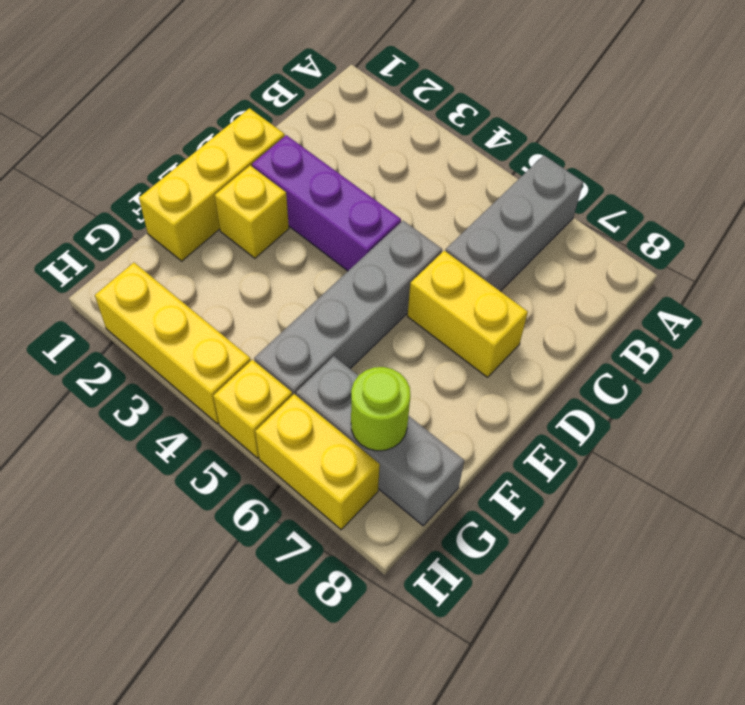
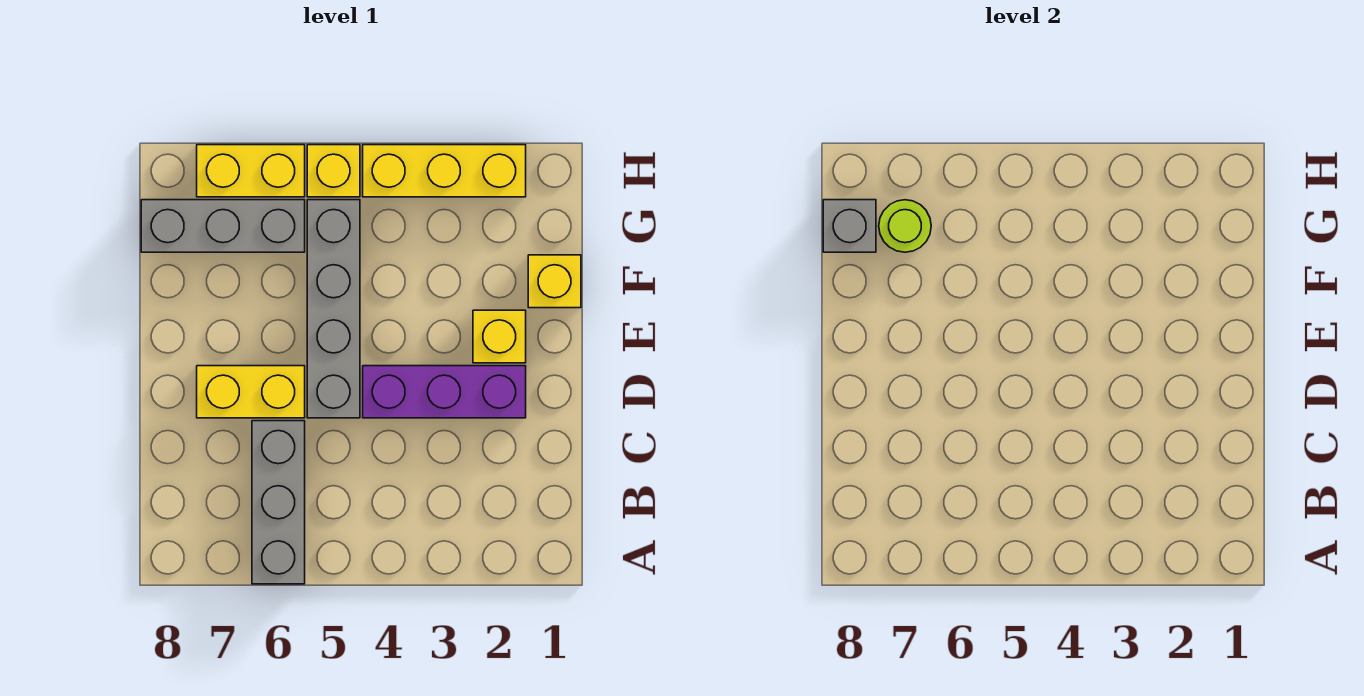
yellow brick D1:F1 level 1 -> yellow brick F1 level 1
none -> grey brick G8 level 2

